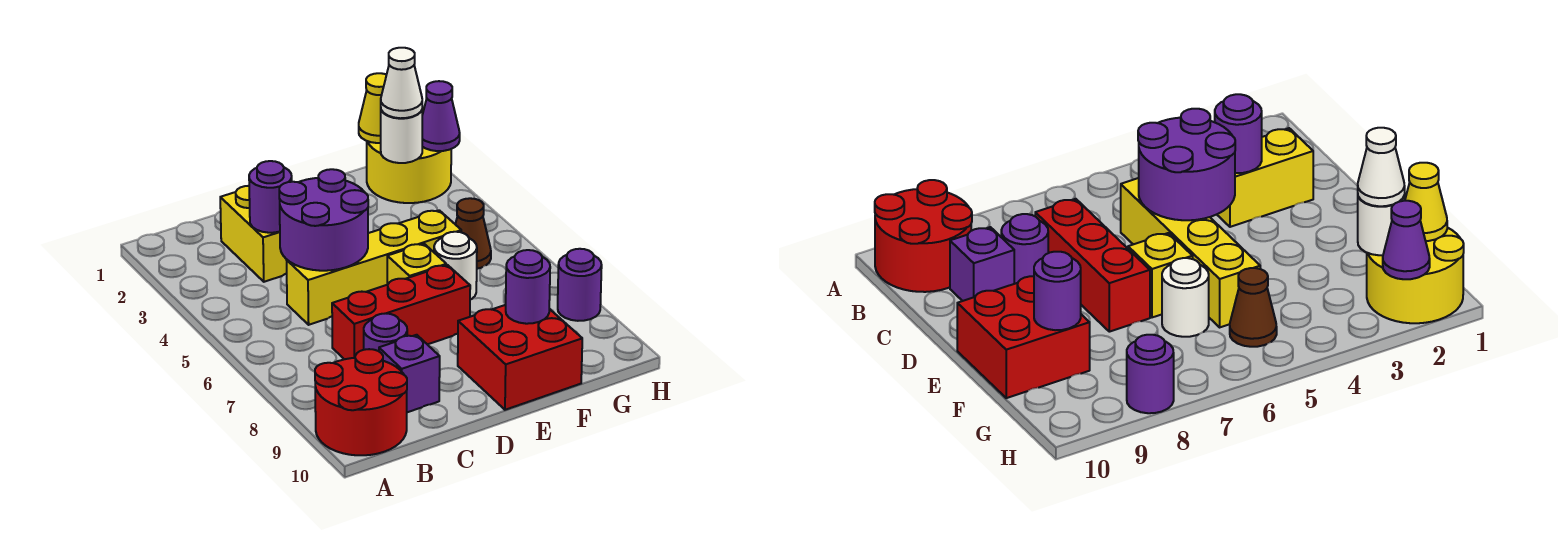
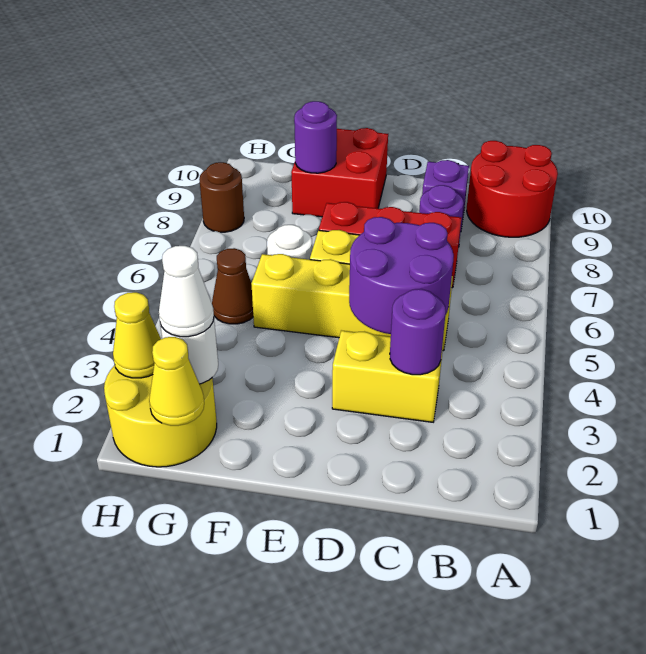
yellow brick C2:C3 level 1 -> yellow brick C3:D3 level 1
purple cone H2 level 2 -> yellow cone H2 level 2
purple round brick H8 level 1 -> brown round brick H8 level 1

